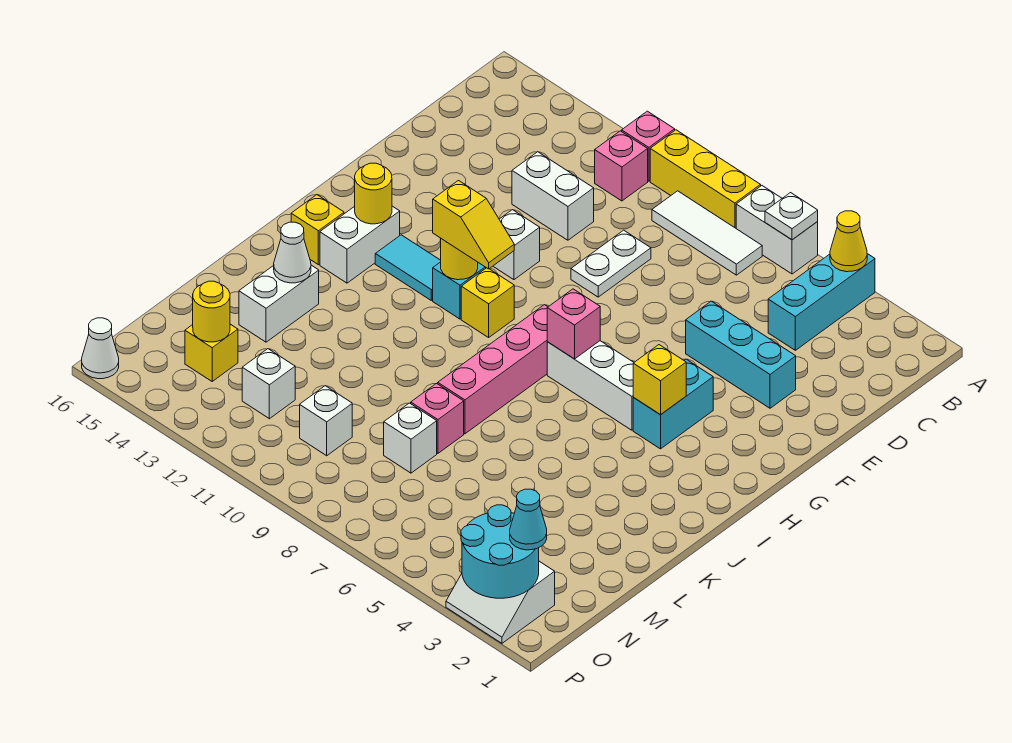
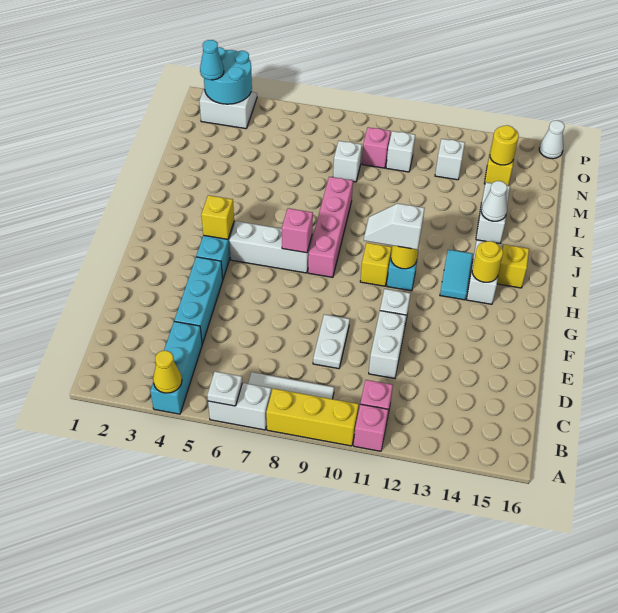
white brick D11:D12 level 1 -> white brick D11:E11 level 1
cyan brick E3:E5 level 1 -> cyan brick D4:F4 level 1
yellow slope H10:H11 level 3 top 11 -> white slope H10:H11 level 3 top 11
cyan tile H12:H13 level 1 -> cyan tile H13:I13 level 1
pink brick L8 level 1 -> pink brick N9 level 1

